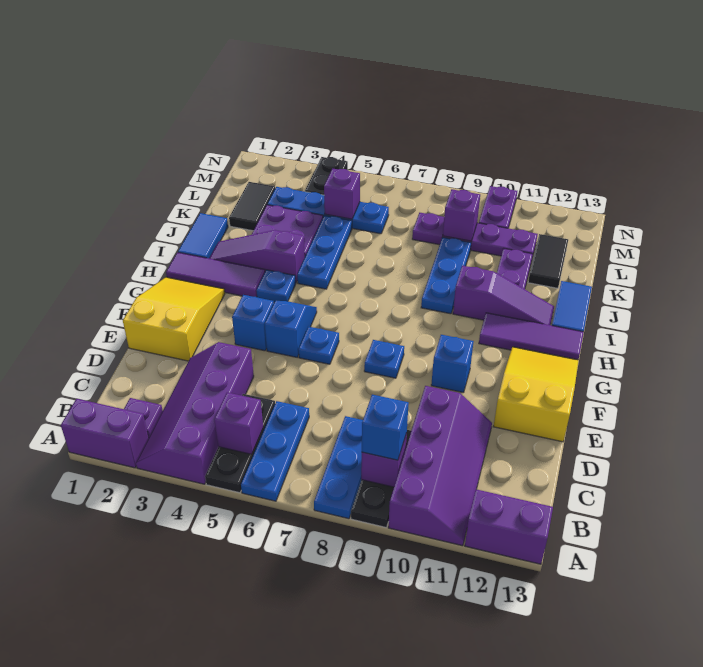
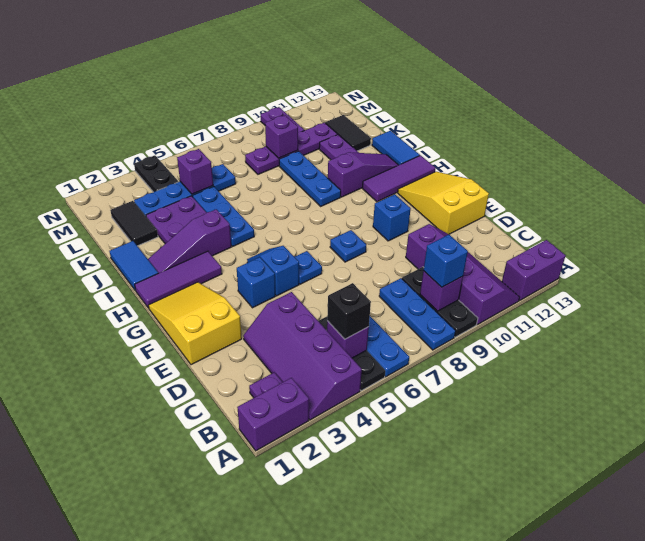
none -> black brick B5 level 3
blue plate H4 level 1 -> none

